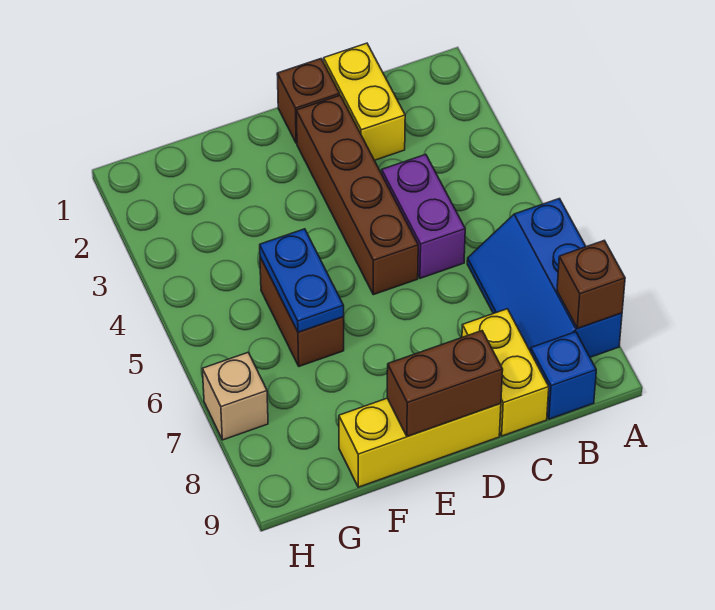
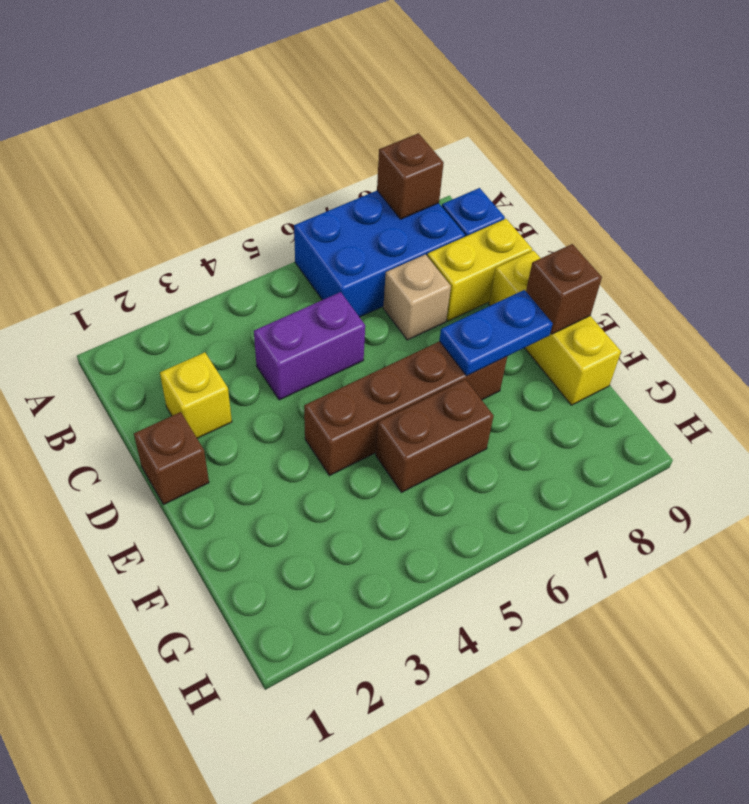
blue slope A6:B8 level 1 top A -> blue brick A6:B8 level 1
yellow brick C1:C2 level 1 -> yellow brick C2 level 1
brown brick D2:D5 level 1 -> brown brick E4:E7 level 1
brown brick D9:E9 level 2 -> brown brick E9 level 2
blue plate F5:F6 level 2 -> blue plate E7:E8 level 2
tan brick H7 level 1 -> tan brick C7 level 1

